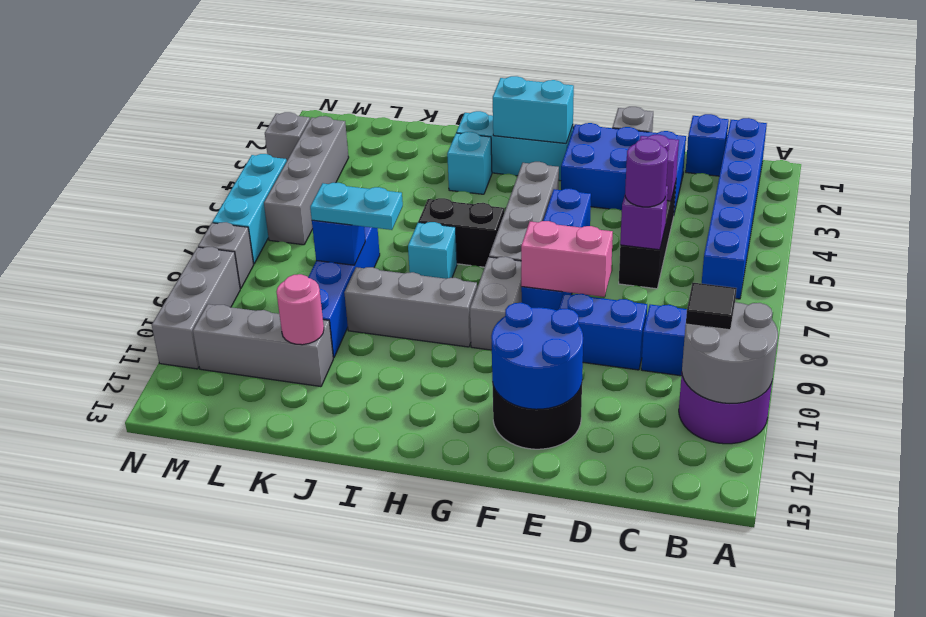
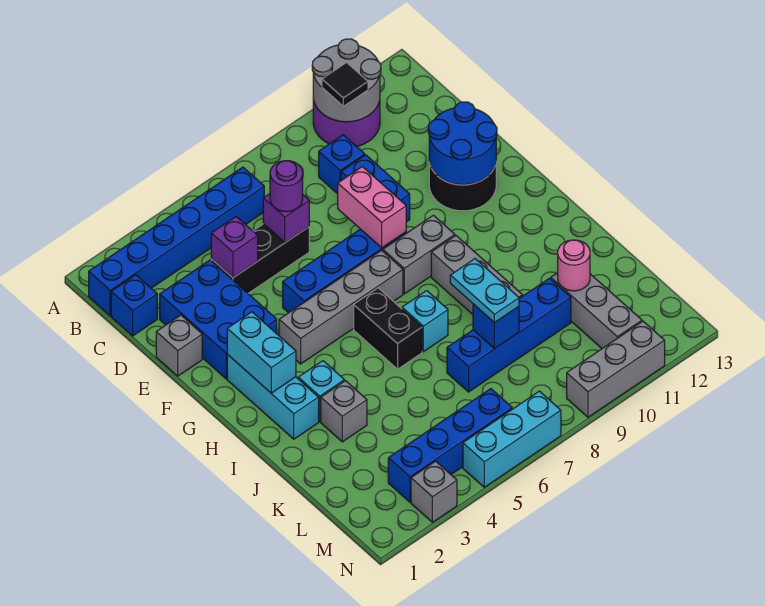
grey brick M3:M6 level 1 -> blue brick M3:M6 level 1
grey brick N8 level 1 -> grey brick J3 level 1

